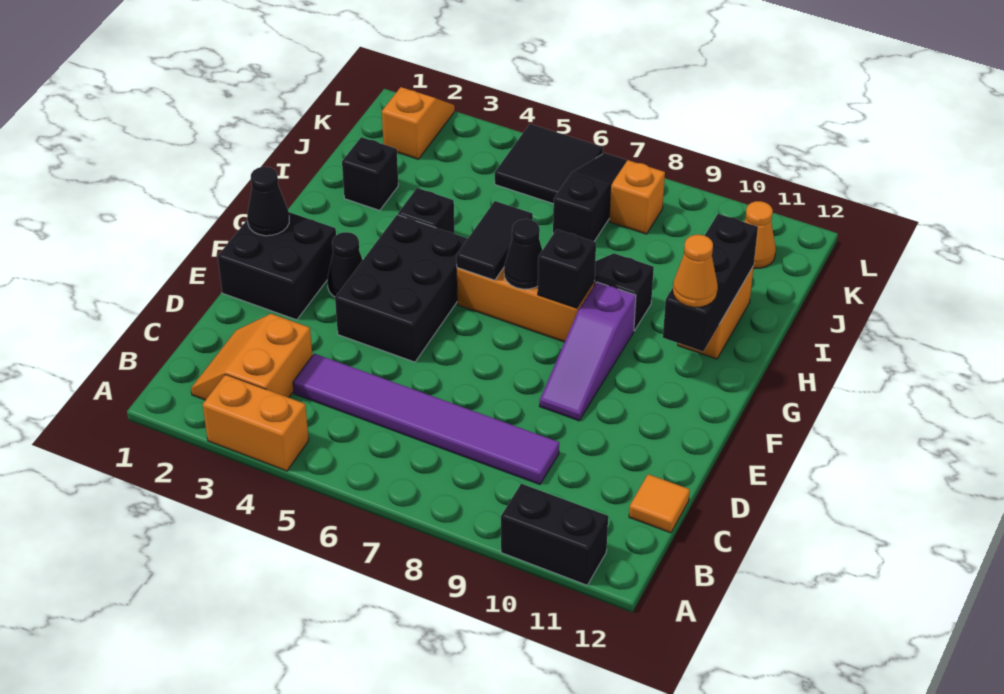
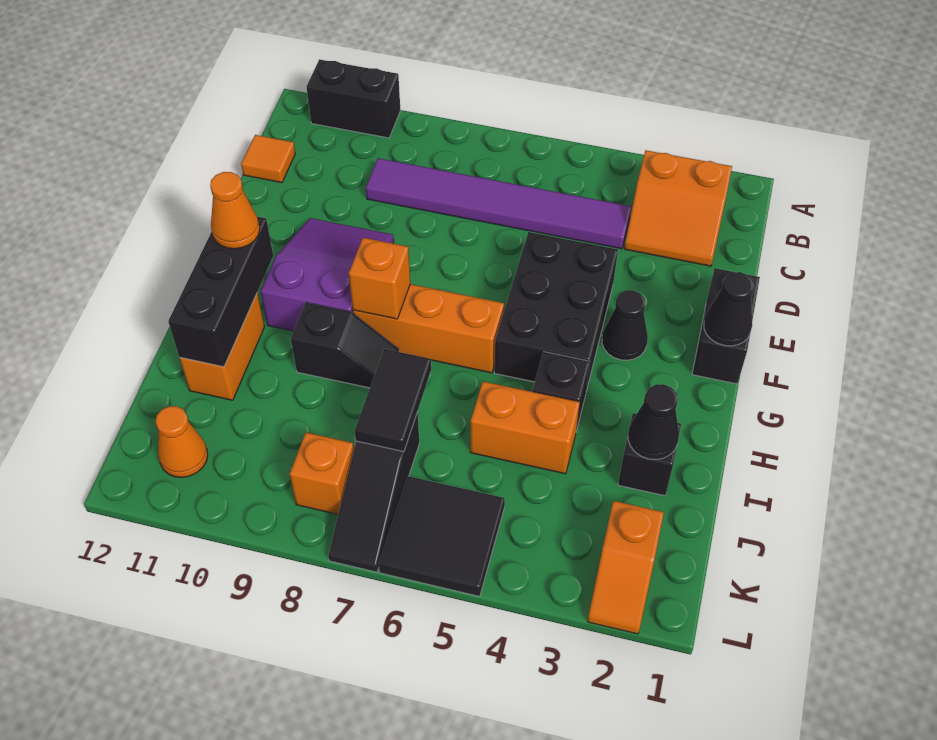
orange brick A3:A4 level 1 -> orange brick I4:I5 level 1
orange slope B2:C3 level 1 top 3 -> orange slope B2:C3 level 1 top B
black brick E1:F2 level 1 -> black brick E1:F1 level 1
purple slope E9:G9 level 1 top G -> purple slope E9:G10 level 1 top G
black tile G6:H6 level 2 -> black tile I7:J7 level 2
black cone G7 level 2 -> black cone I2 level 2
black brick G8 level 2 -> orange brick G8 level 2

